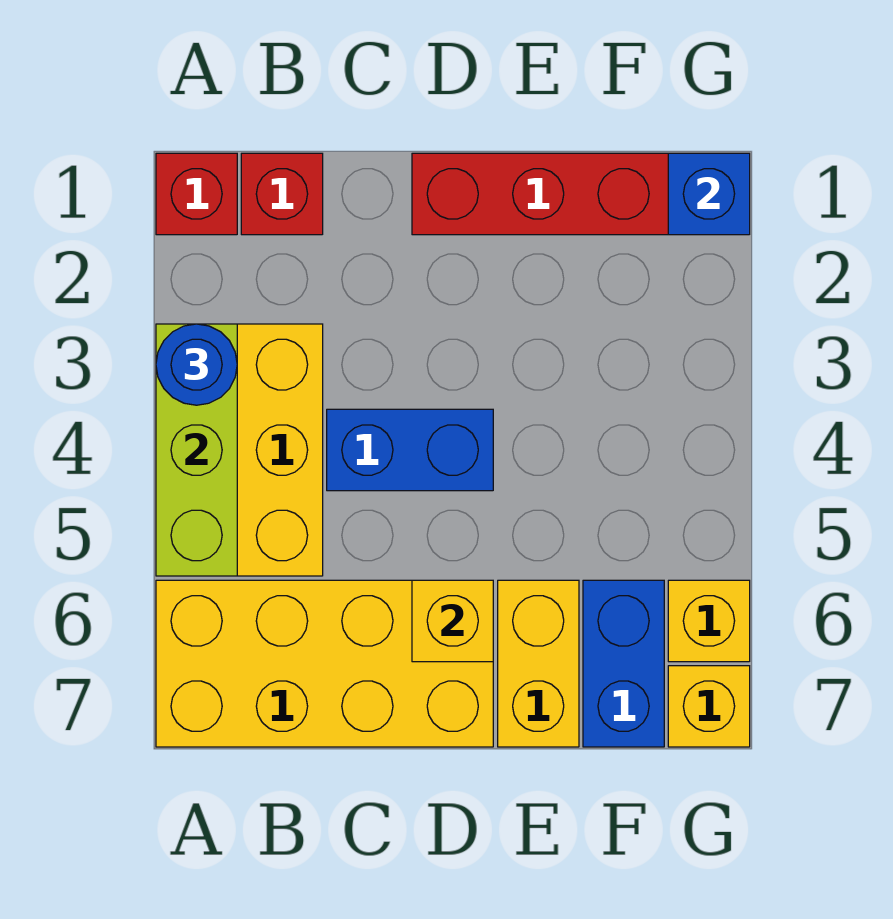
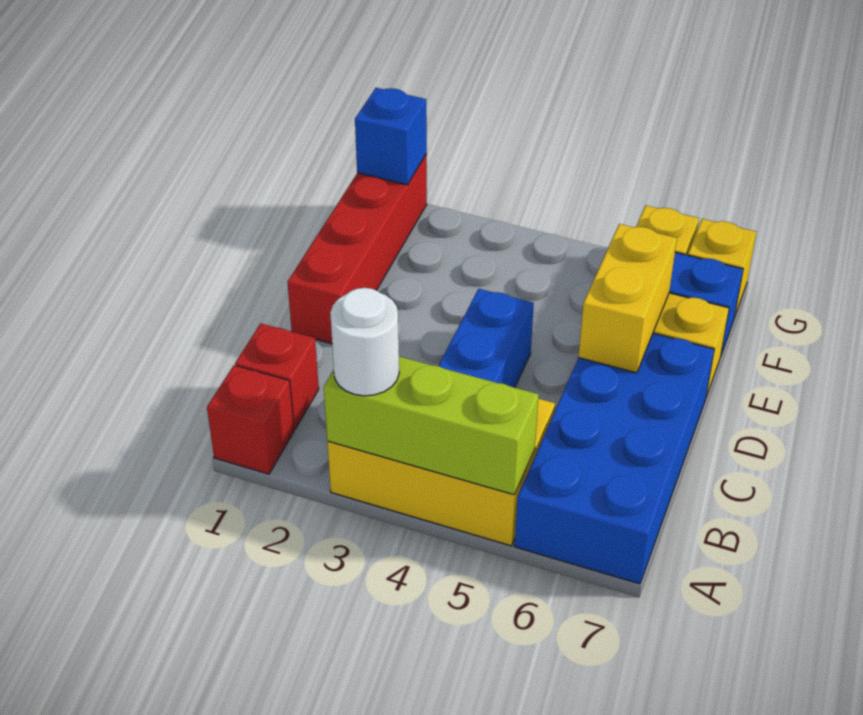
blue round brick A3 level 3 -> white round brick A3 level 3
yellow brick A6:D7 level 1 -> blue brick A6:D7 level 1
yellow brick D6 level 2 -> yellow brick D6:E6 level 2

